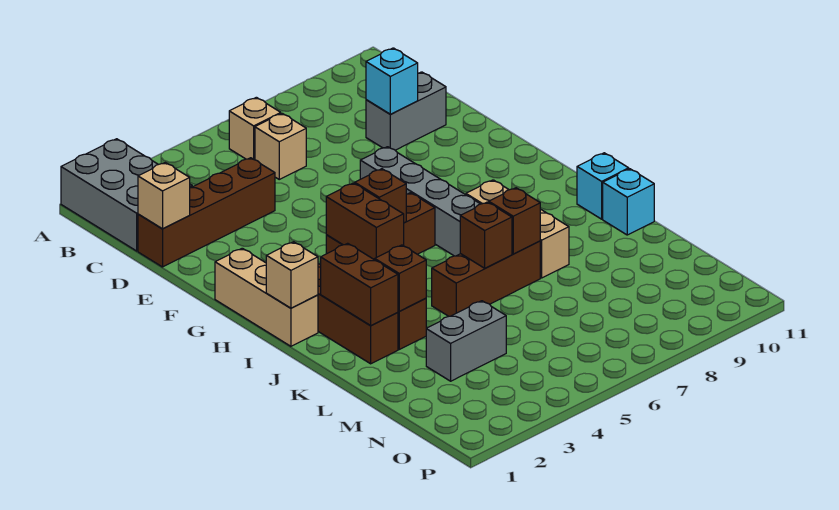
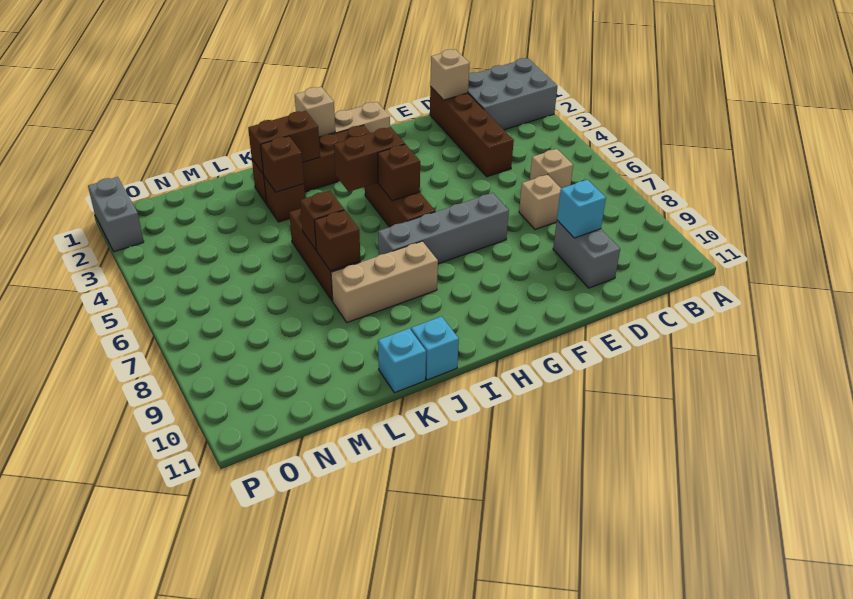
tan brick B6 level 1 -> tan brick D7 level 1
grey brick M3:M4 level 1 -> grey brick P1:P2 level 1

